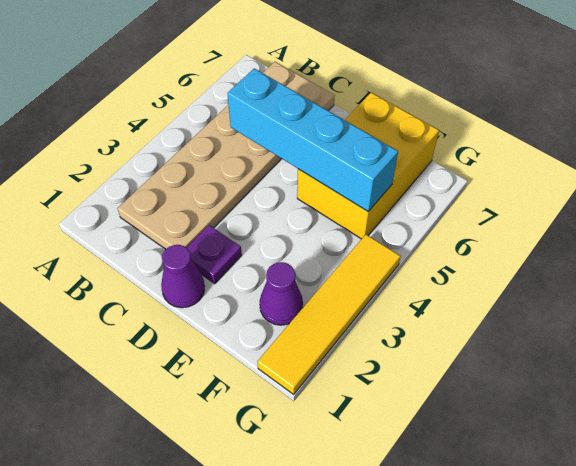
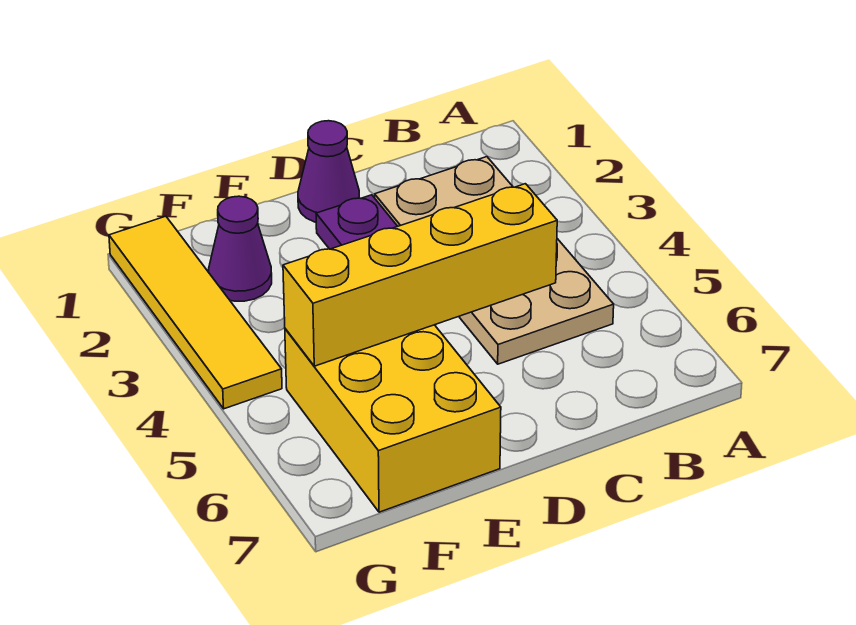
tan plate B2:C7 level 1 -> tan plate B2:C5 level 1
cyan brick C5:F5 level 2 -> yellow brick C5:F5 level 2

